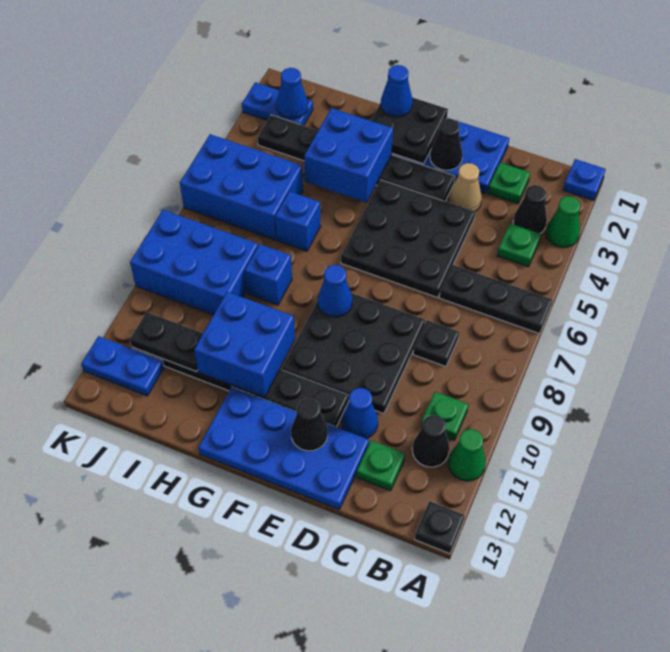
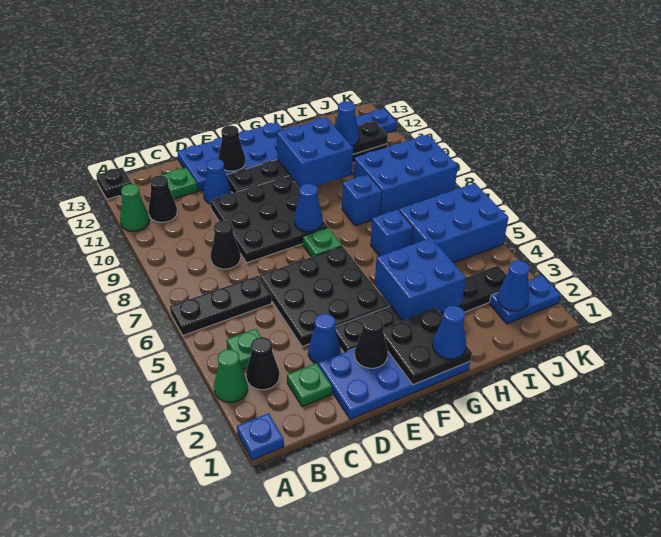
green plate B10 level 1 -> green plate F7 level 1
black plate C8 level 1 -> black cone C8 level 1
tan cone D3 level 1 -> blue cone D3 level 1
none -> blue cone I11 level 3

